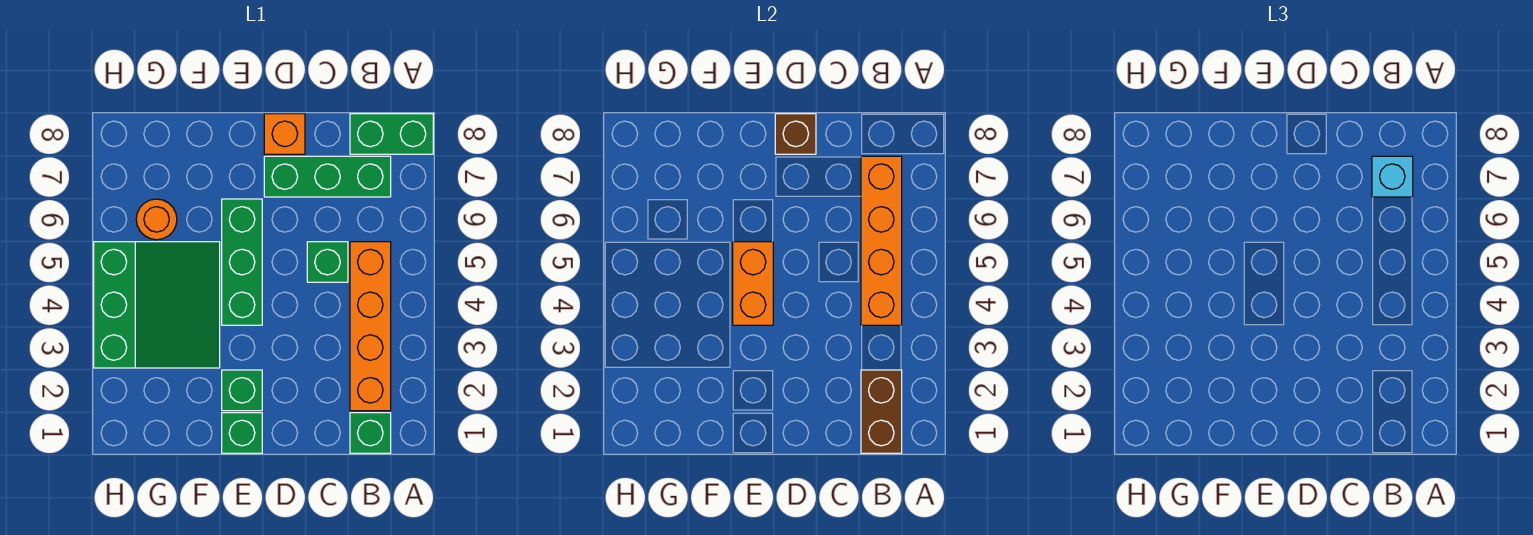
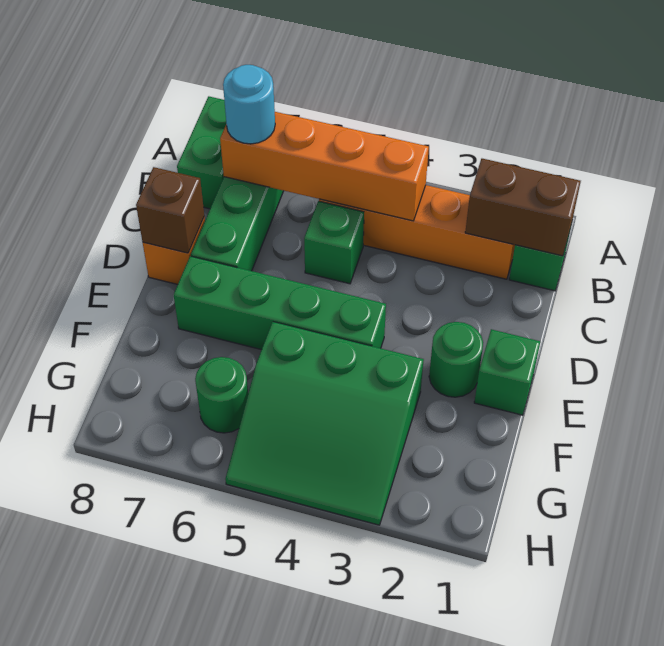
cyan brick B7 level 3 -> cyan round brick B7 level 3
green brick E2 level 1 -> green round brick E2 level 1
green brick E4:E6 level 1 -> green brick E4:E7 level 1
orange brick E4:E5 level 2 -> none
green slope F3:H5 level 1 top H -> green slope F3:H5 level 1 top F
orange round brick G6 level 1 -> green round brick G6 level 1

